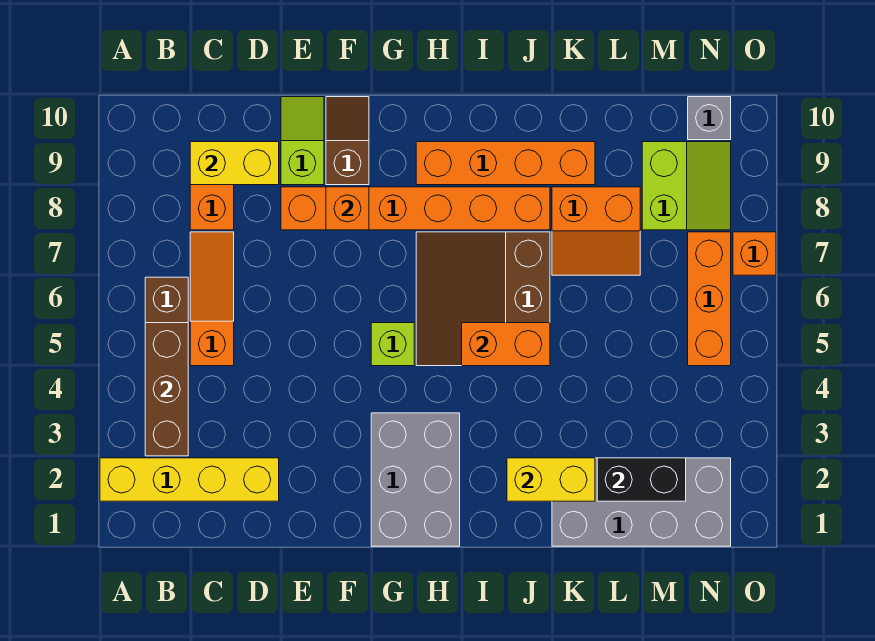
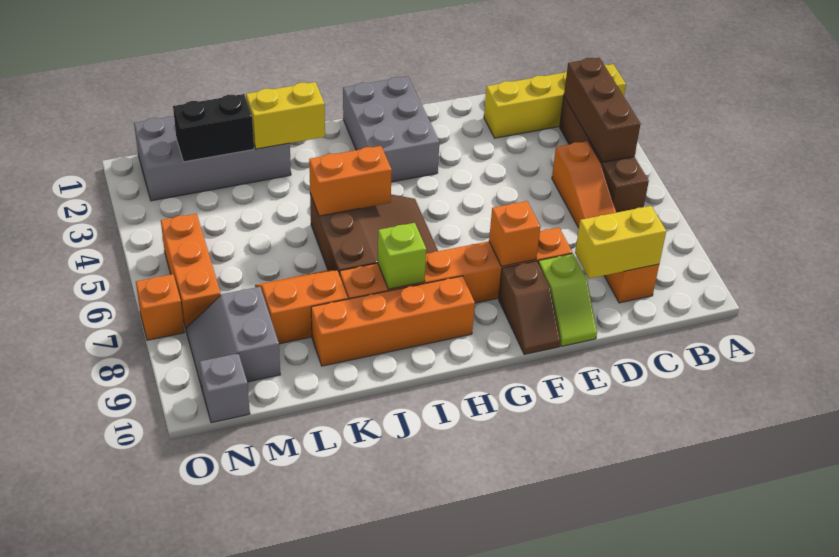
lime brick G5 level 1 -> lime brick I8 level 2
lime slope M8:N9 level 1 top M -> grey slope M8:N9 level 1 top M

